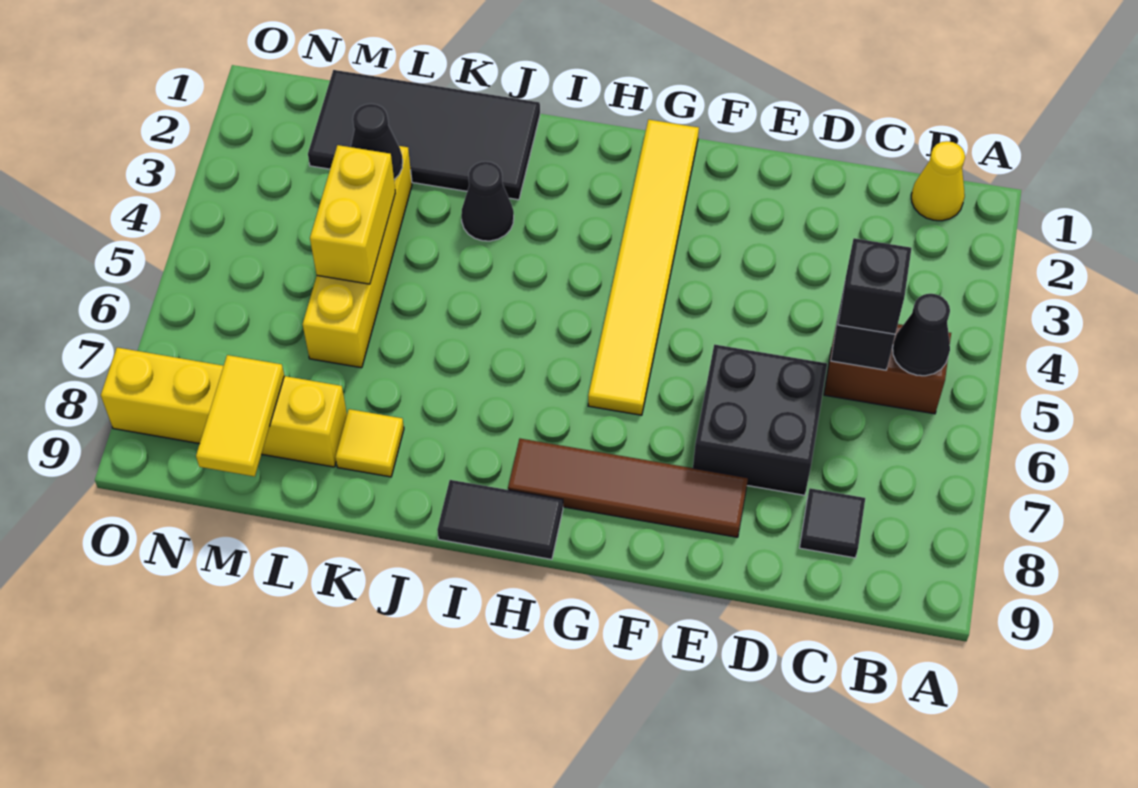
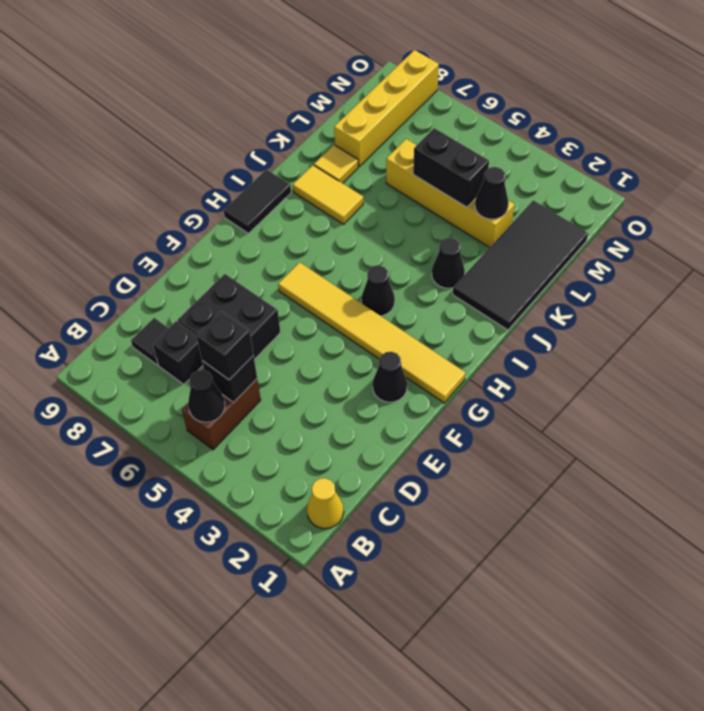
none -> black brick C7 level 1
brown tile E8:H8 level 1 -> none
none -> black cone F2 level 1
none -> black cone H4 level 1
yellow brick L4:L5 level 2 -> black brick L4:L5 level 2
yellow tile M8:M9 level 2 -> yellow tile J7:J8 level 1

